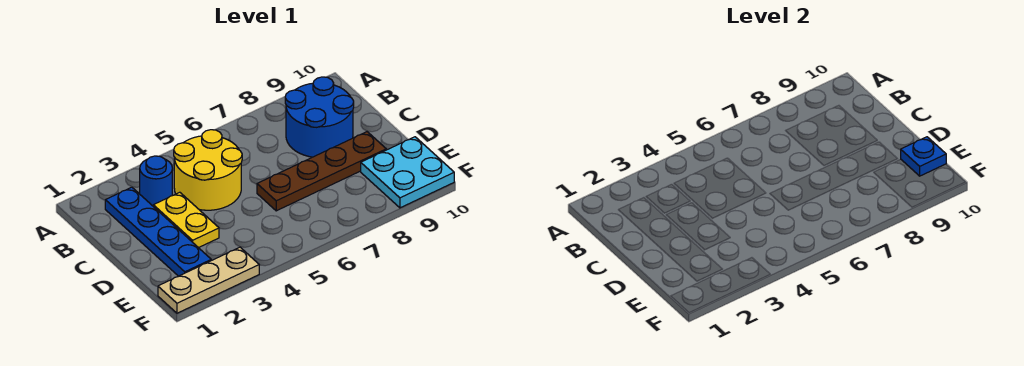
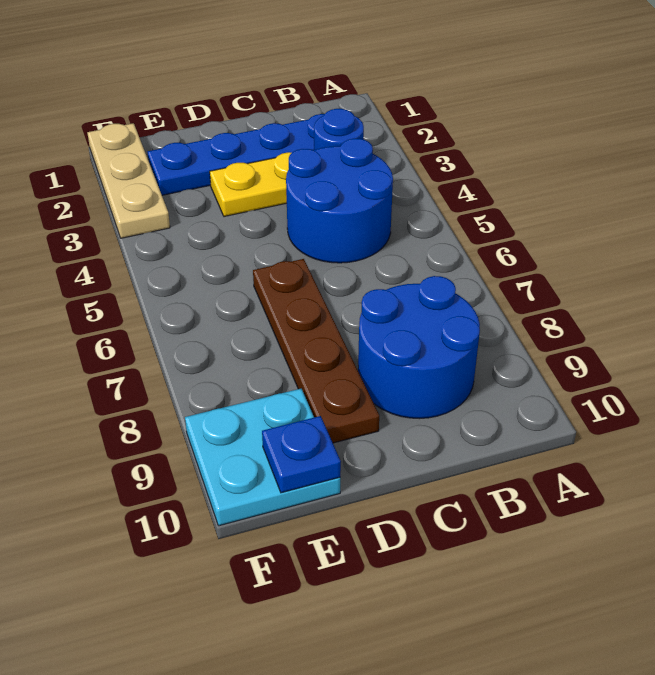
yellow round brick B4:C5 level 1 -> blue round brick B4:C5 level 1

